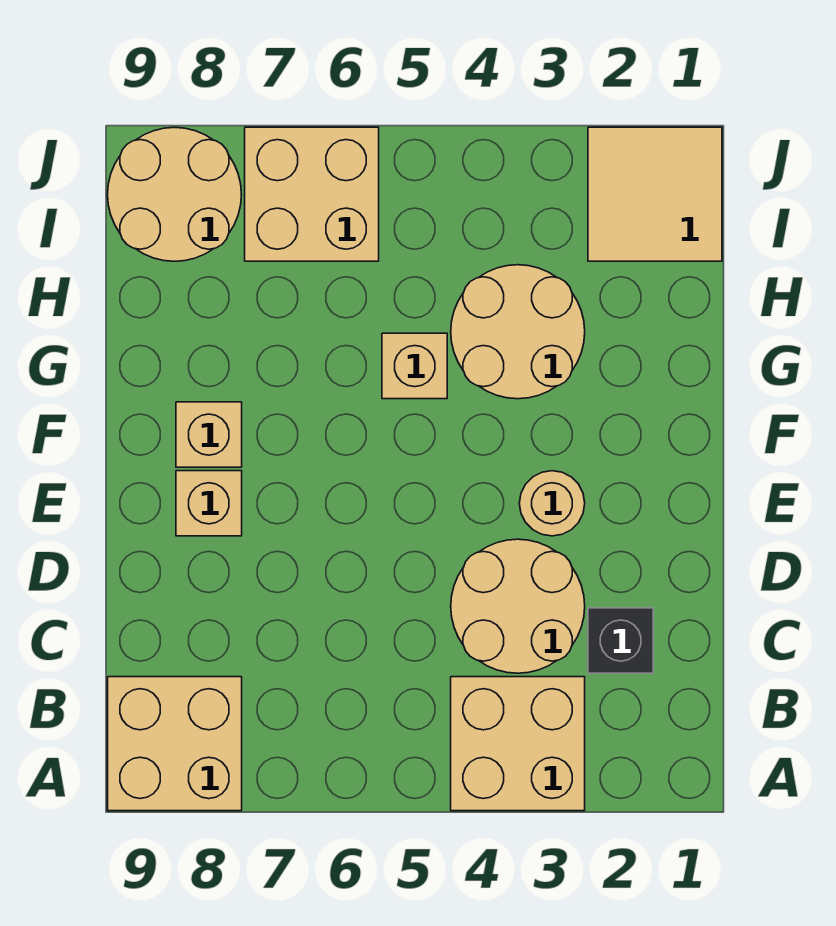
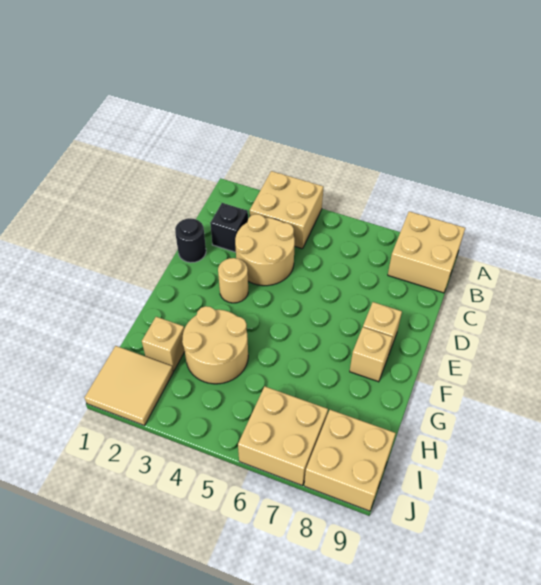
none -> black round brick D1 level 1
tan brick G5 level 1 -> tan brick H2 level 1
tan round brick I8:J9 level 1 -> tan brick I8:J9 level 1

